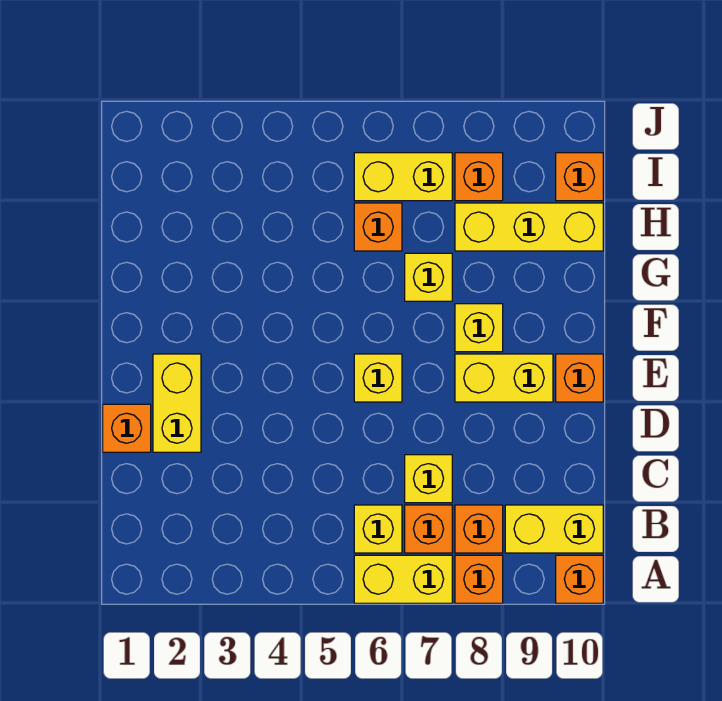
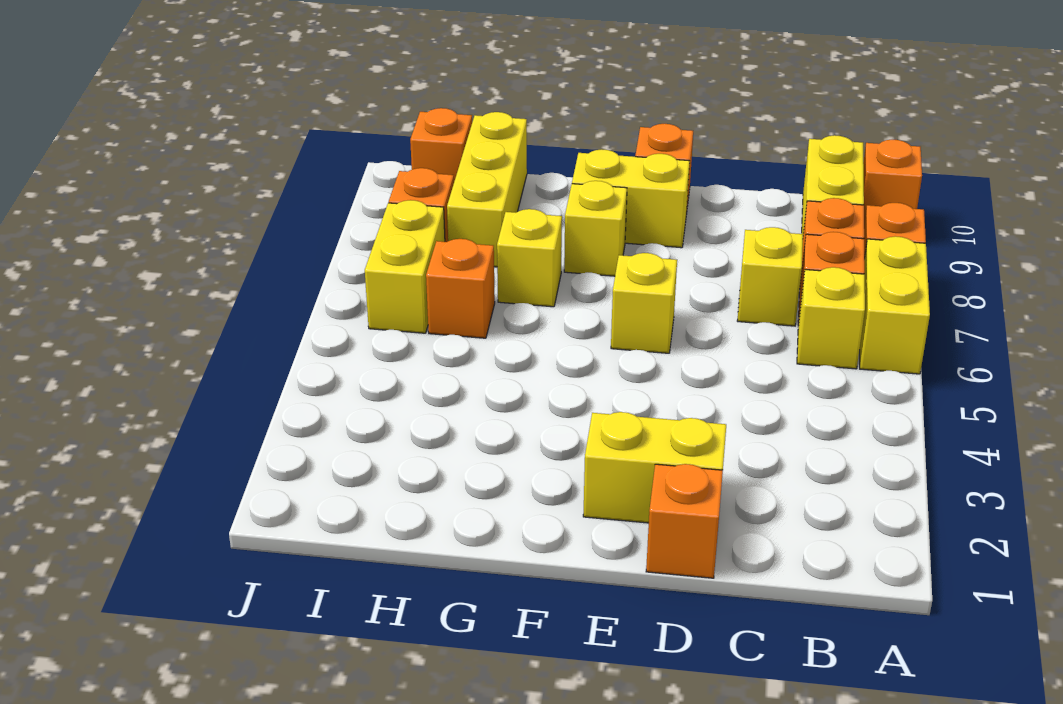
yellow brick E8:E9 level 1 -> yellow brick E9:F9 level 1

